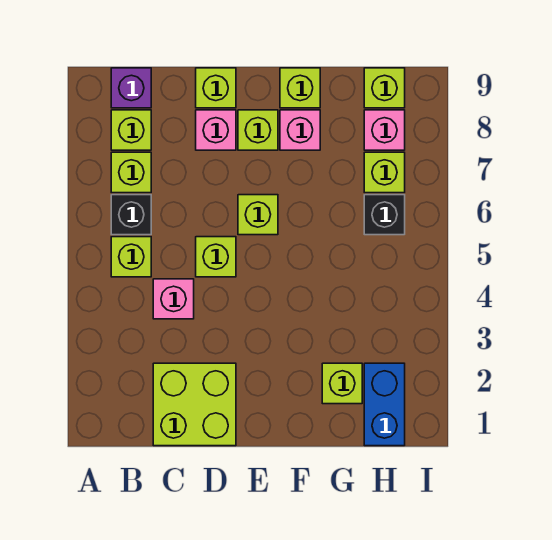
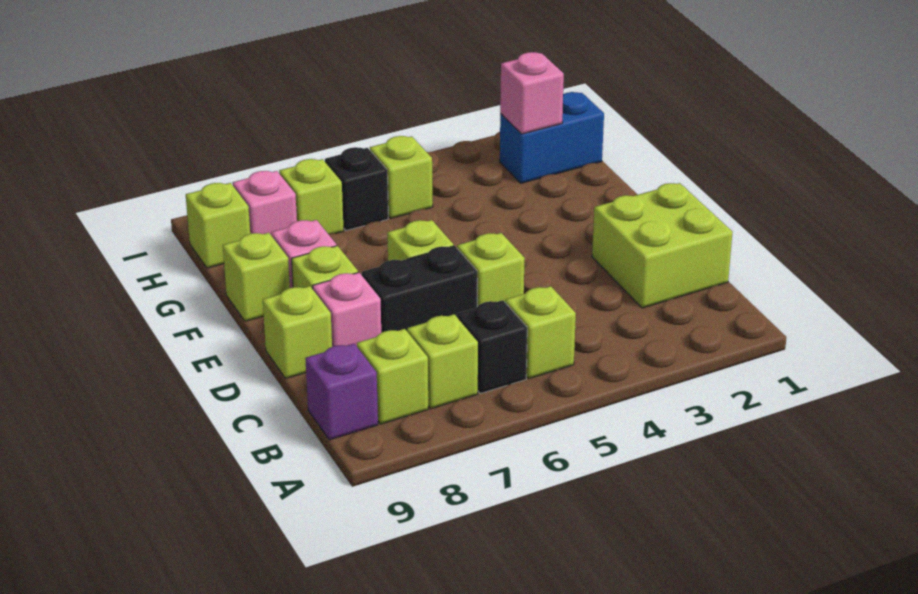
pink brick C4 level 1 -> pink brick H2 level 2
none -> black brick D6:D7 level 1
lime brick G2 level 1 -> lime brick H5 level 1

